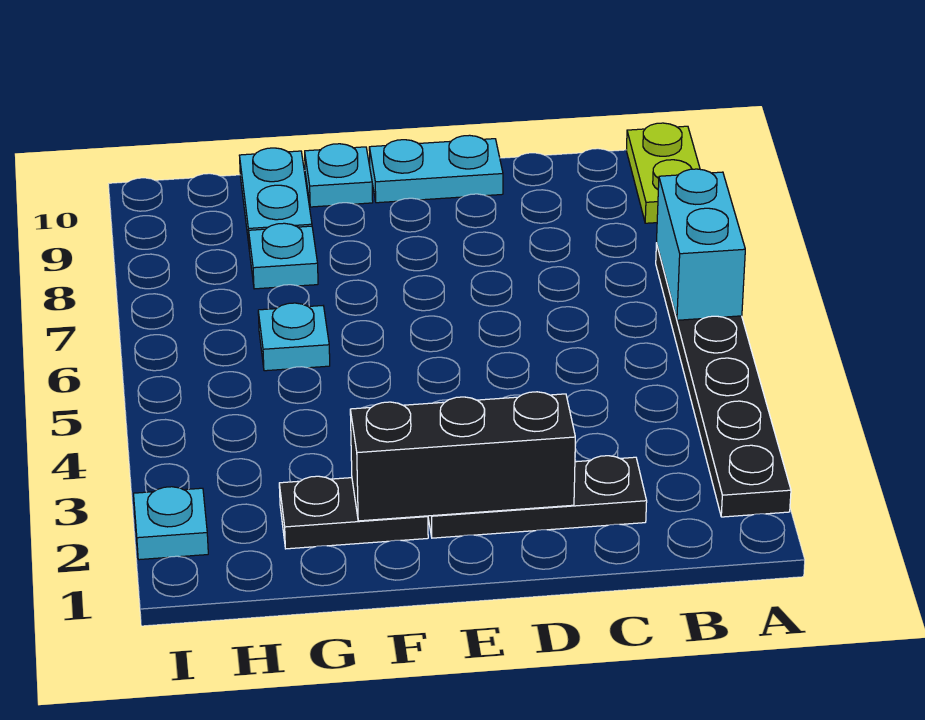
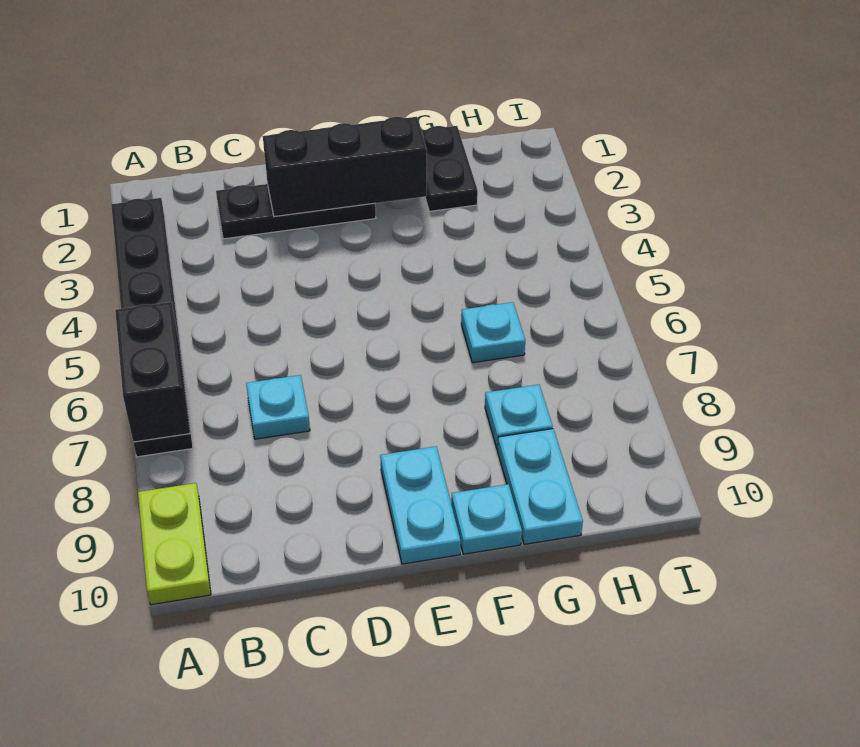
cyan brick A6:A7 level 2 -> black brick A6:A7 level 2
cyan plate D10:E10 level 1 -> cyan plate E9:E10 level 1
black plate F2:G2 level 1 -> black plate G1:G2 level 1
cyan plate I2 level 1 -> cyan plate C7 level 1

